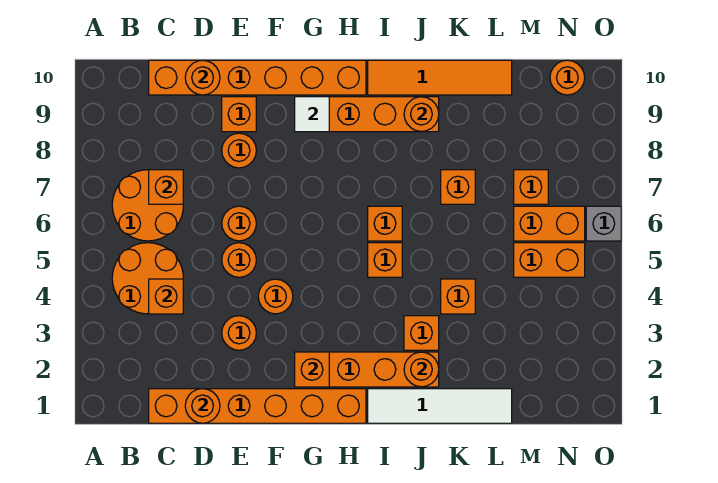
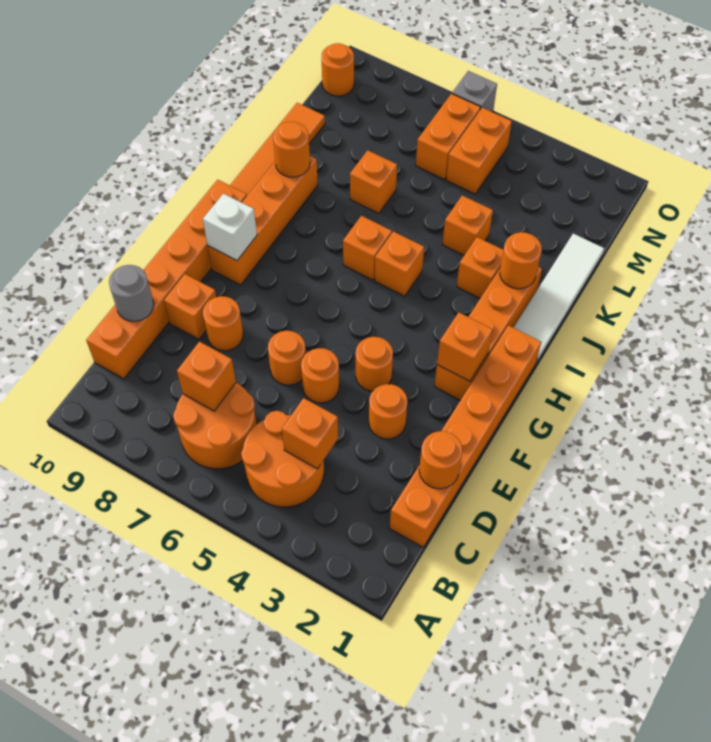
orange round brick D10 level 2 -> grey round brick D10 level 2
white tile G9 level 2 -> white brick G9 level 2
orange brick M7 level 1 -> none

